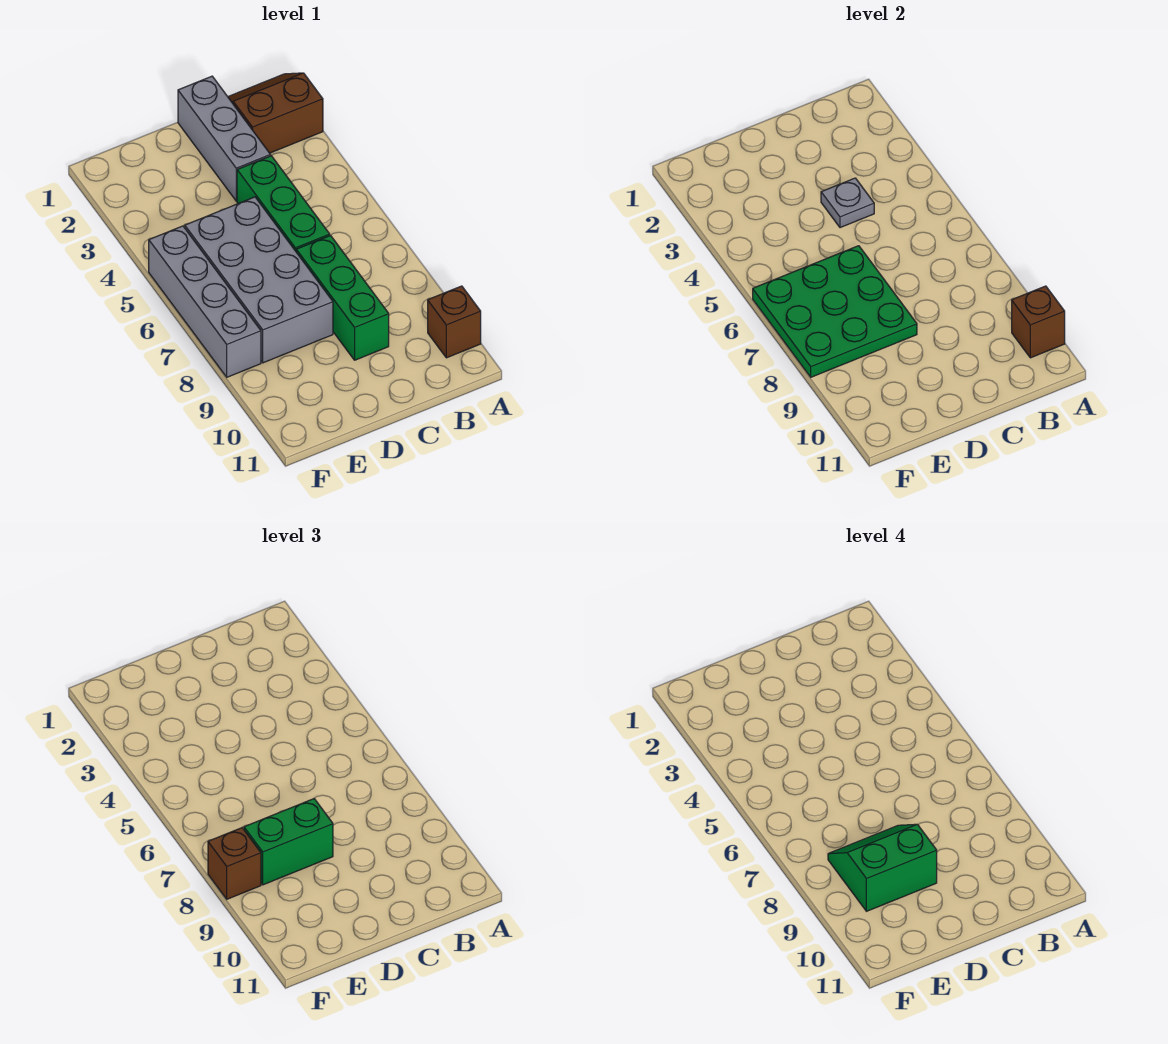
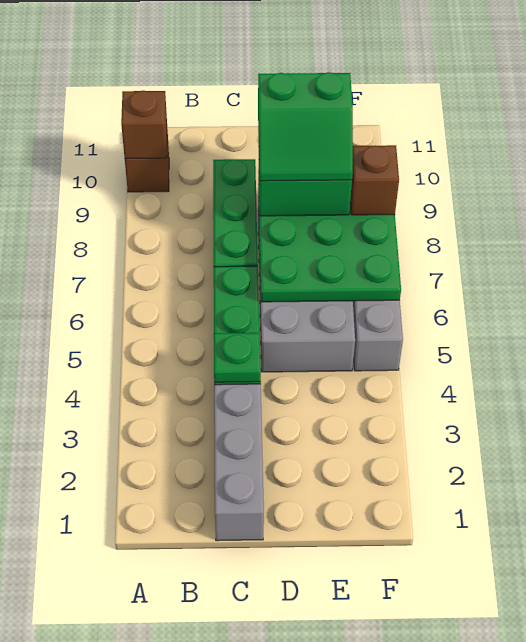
brown slope A1:B2 level 1 top 2 -> none
grey plate C4 level 2 -> green plate C4 level 2

